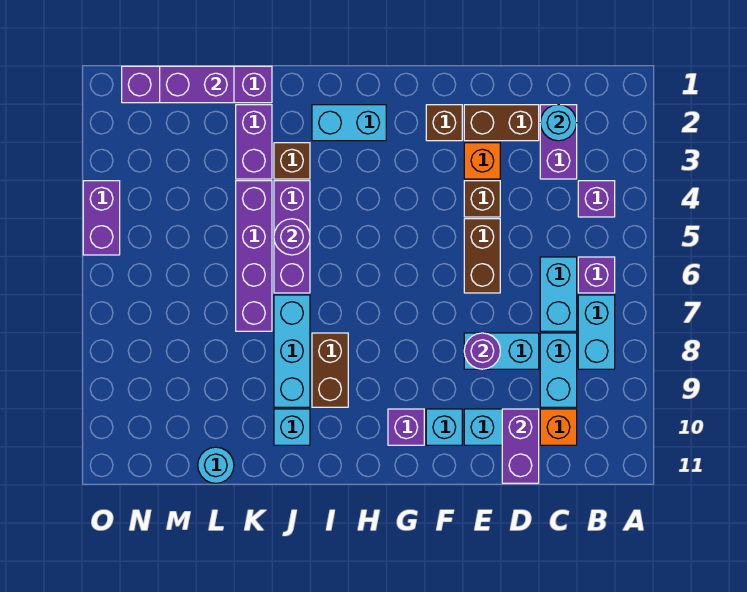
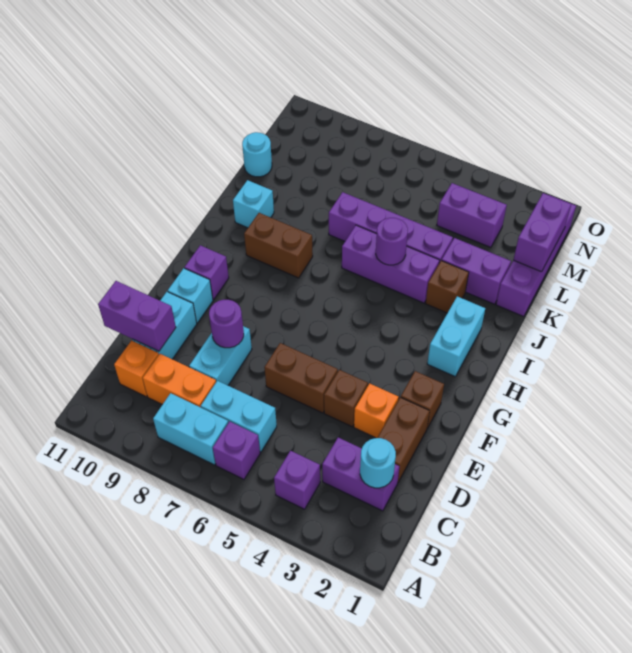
cyan brick C8:C9 level 1 -> orange brick C8:C9 level 1
cyan brick J7:J9 level 1 -> none
purple brick O4:O5 level 1 -> purple brick M3:M4 level 1

